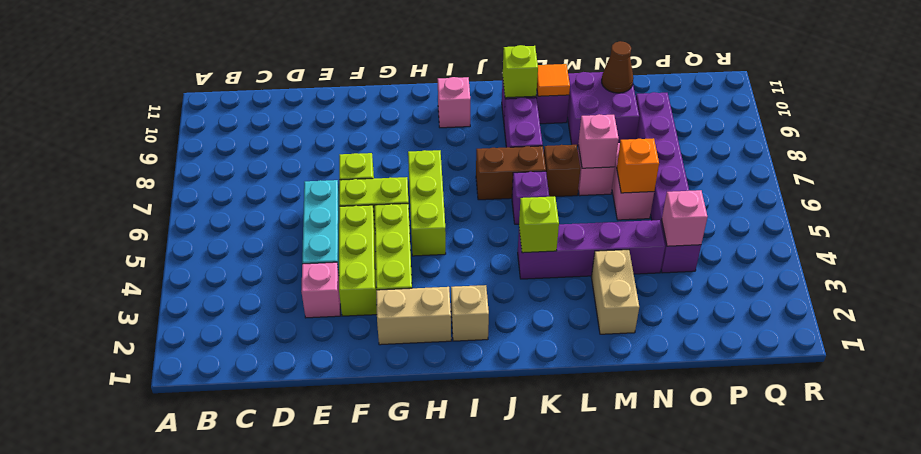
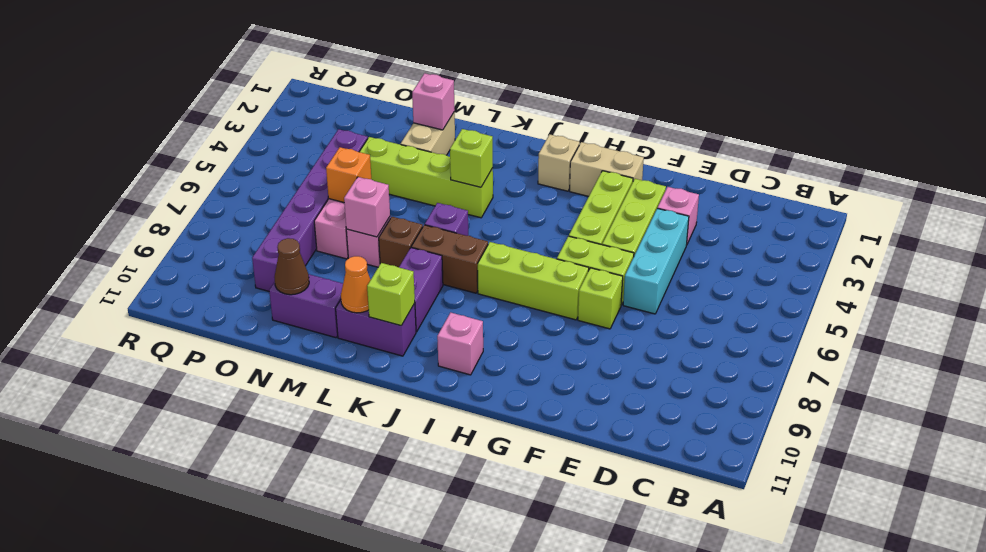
lime brick H5:H7 level 1 -> lime brick G7:I7 level 1
purple brick K4:N4 level 1 -> lime brick K4:N4 level 1
orange tile L10 level 2 -> orange cone L10 level 2
purple brick M9:N10 level 1 -> purple brick M10:N10 level 1
pink brick O4 level 2 -> pink brick M2 level 2

